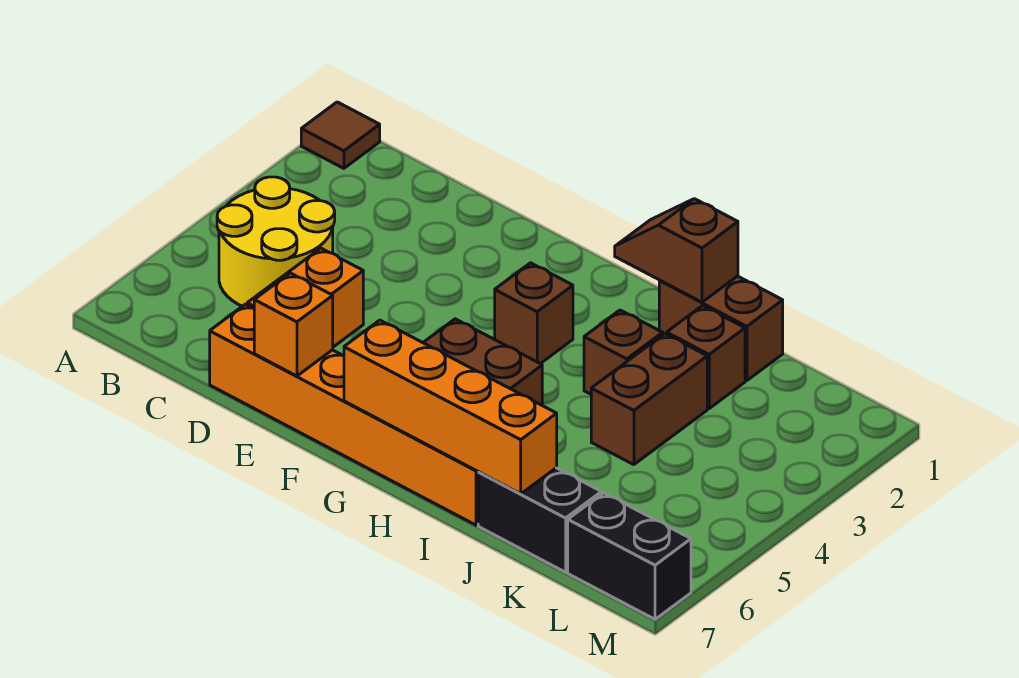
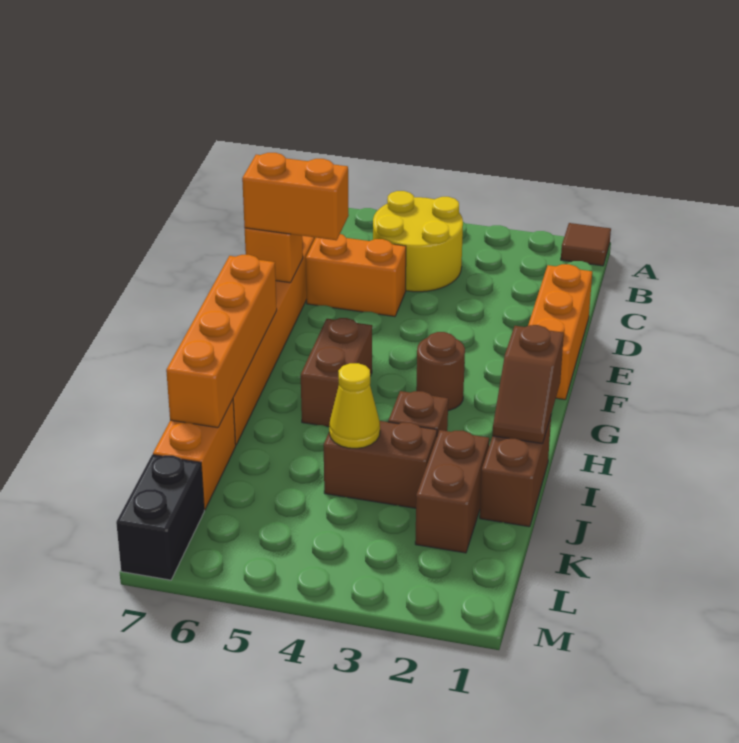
none -> orange brick D1:F1 level 1
none -> orange brick E6:E7 level 3
brown brick G3 level 1 -> brown round brick G3 level 1
brown slope H1:I1 level 2 top I -> brown slope H1:I1 level 2 top H
brown brick J2 level 1 -> brown brick J2:K2 level 1
none -> yellow cone J4 level 2
black brick J7:K7 level 1 -> orange brick J7:K7 level 1

